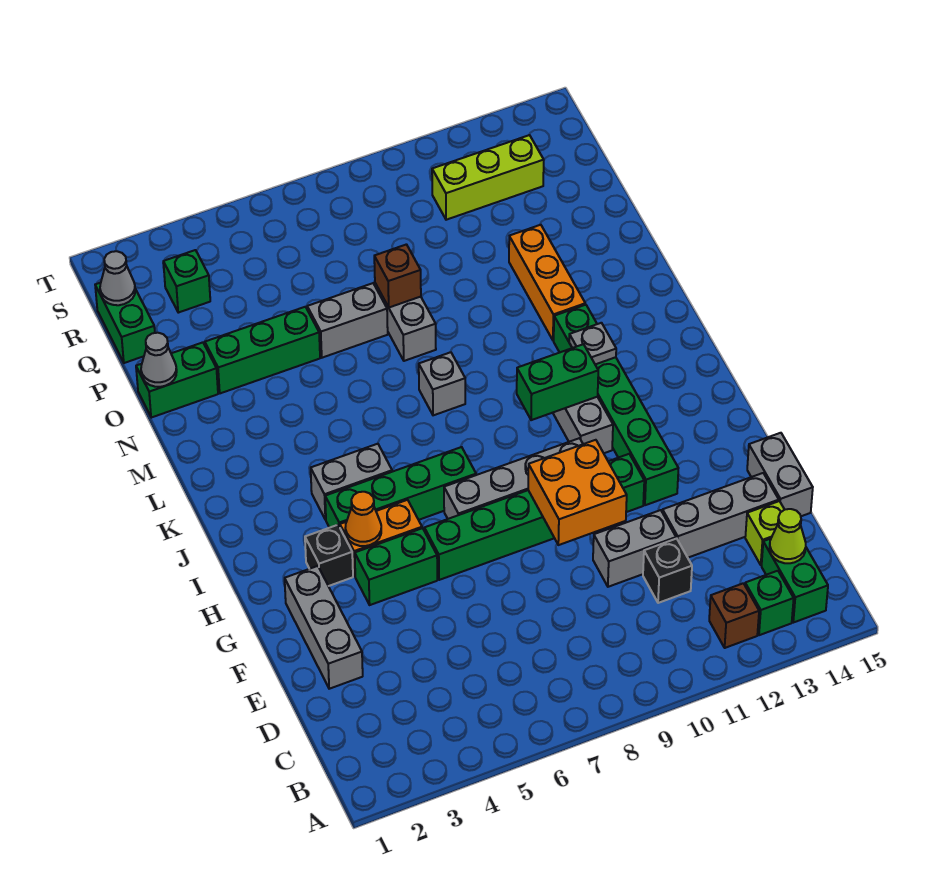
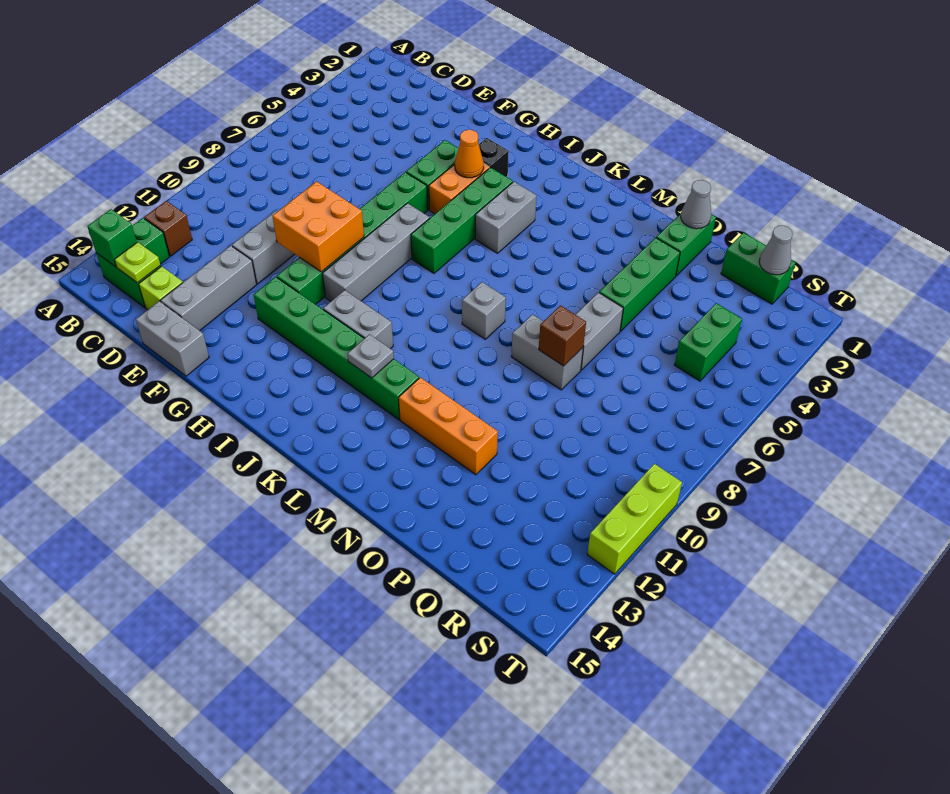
lime cone C14 level 2 -> lime plate C14 level 2
black brick D11 level 1 -> none
grey brick E2:G2 level 1 -> none
green brick J10:J11 level 2 -> green brick R4:R5 level 1
green brick R3 level 1 -> green brick B14 level 2
lime brick R11:R13 level 1 -> lime brick T10:T12 level 1

